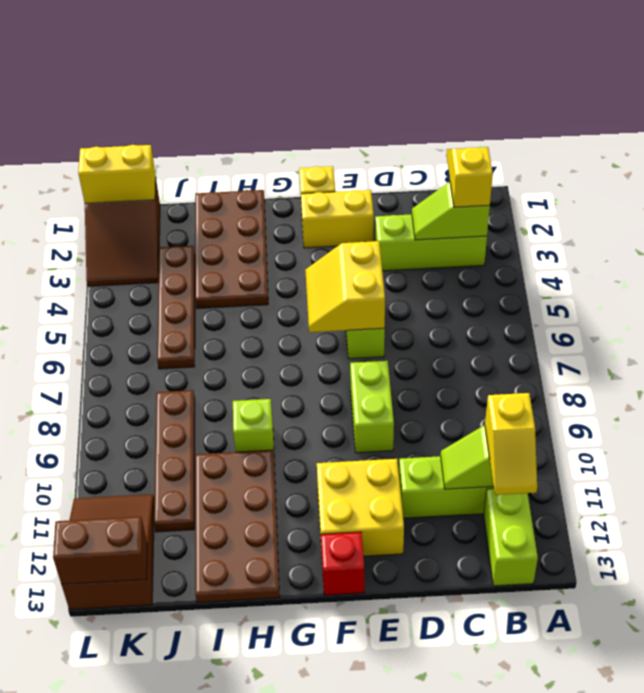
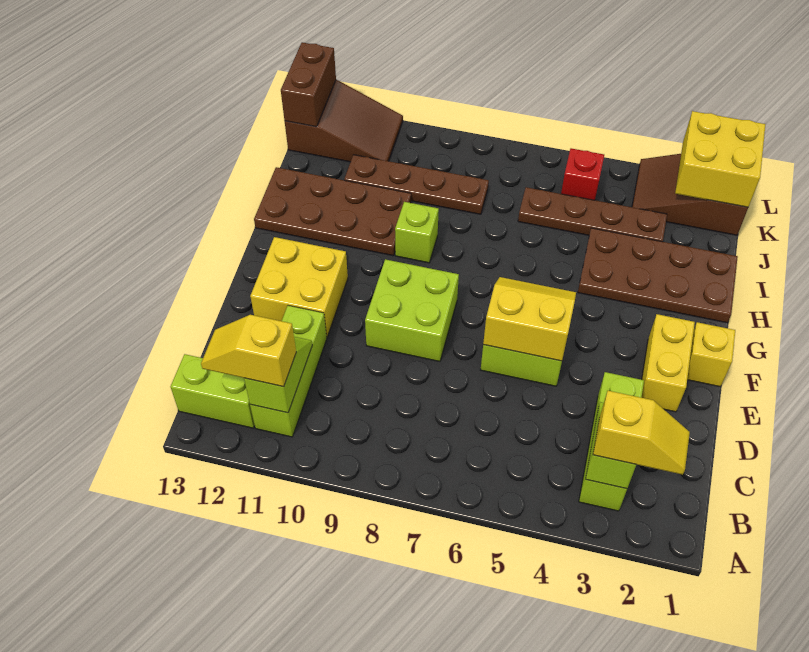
lime brick E8:E9 level 1 -> lime brick E8:F9 level 1
red brick F13 level 1 -> red brick K5 level 1
yellow brick K1:L1 level 2 -> yellow brick K1:L2 level 2

